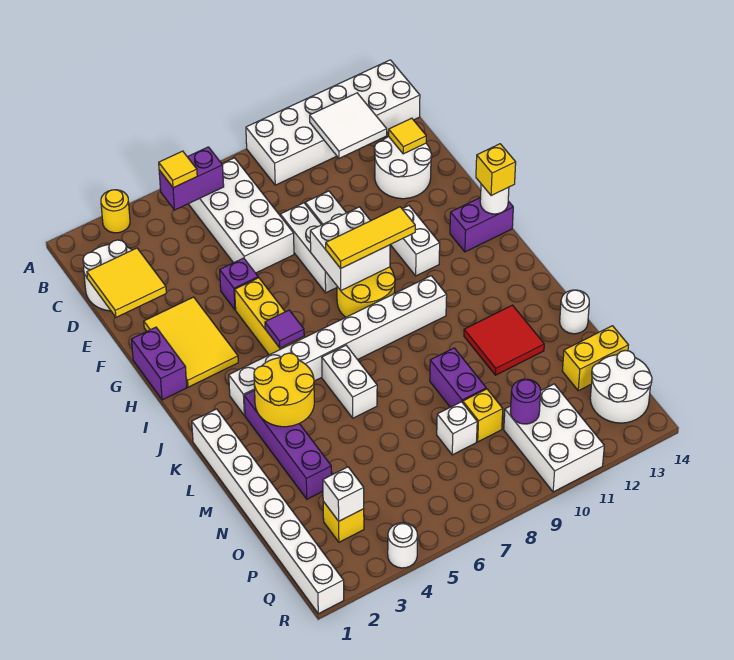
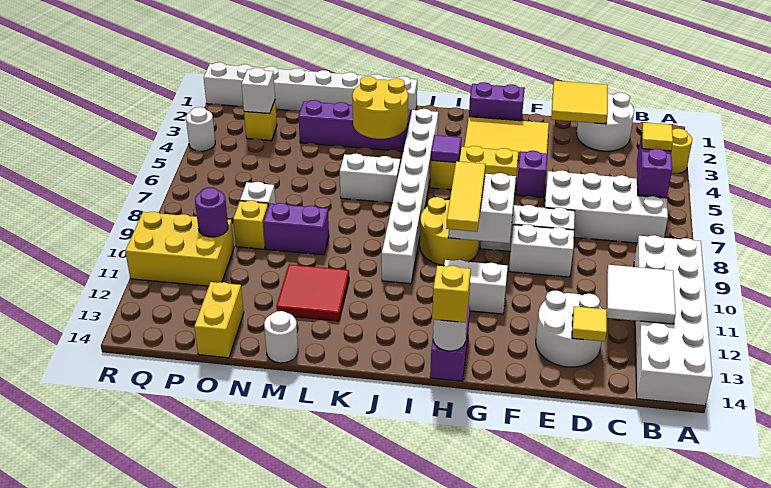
white brick P10:R11 level 1 -> yellow brick P10:R11 level 1
white round brick P13:Q14 level 1 -> none

